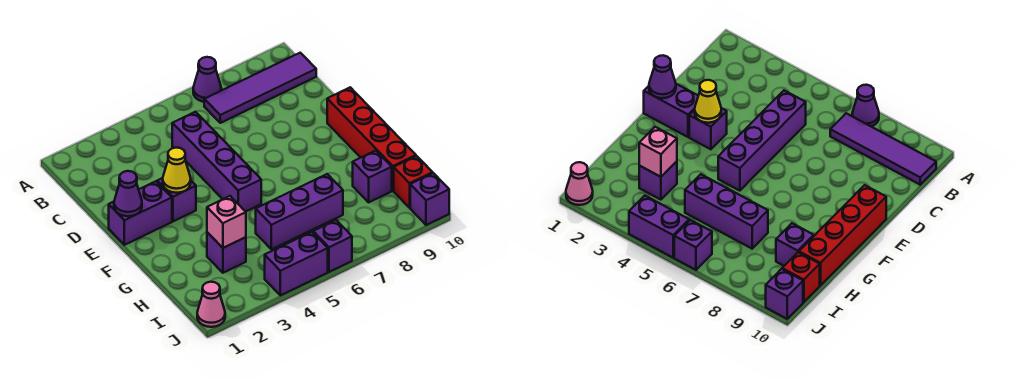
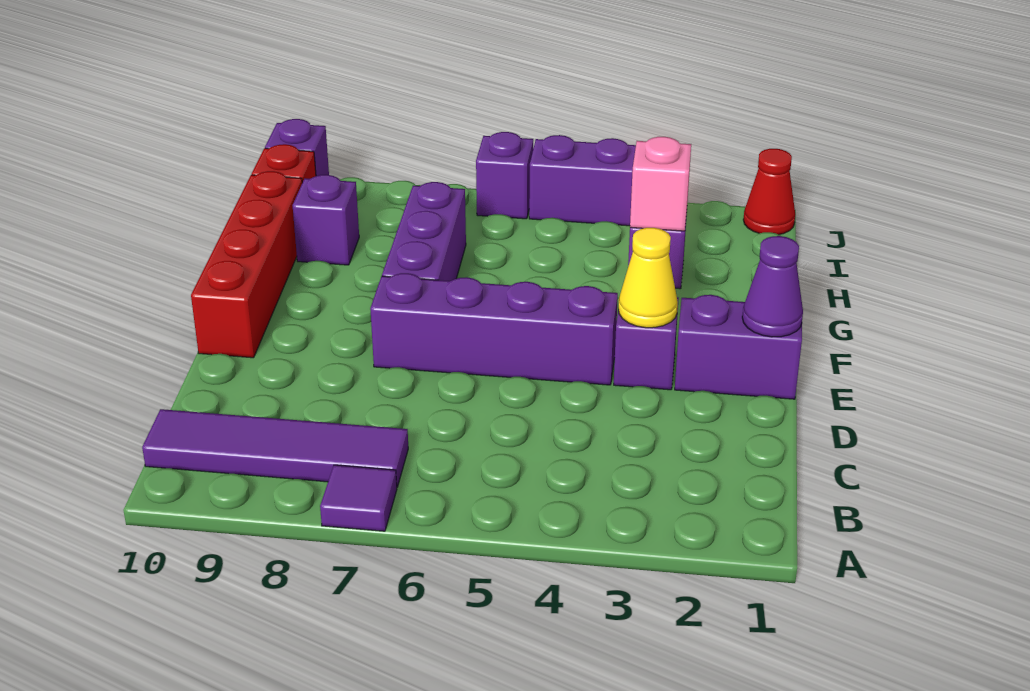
purple cone A7 level 1 -> purple tile A7 level 1
purple brick C5:F5 level 1 -> purple brick E4:E7 level 1
purple brick H5:H7 level 1 -> purple brick F7:H7 level 1
pink cone J1 level 1 -> red cone J1 level 1

